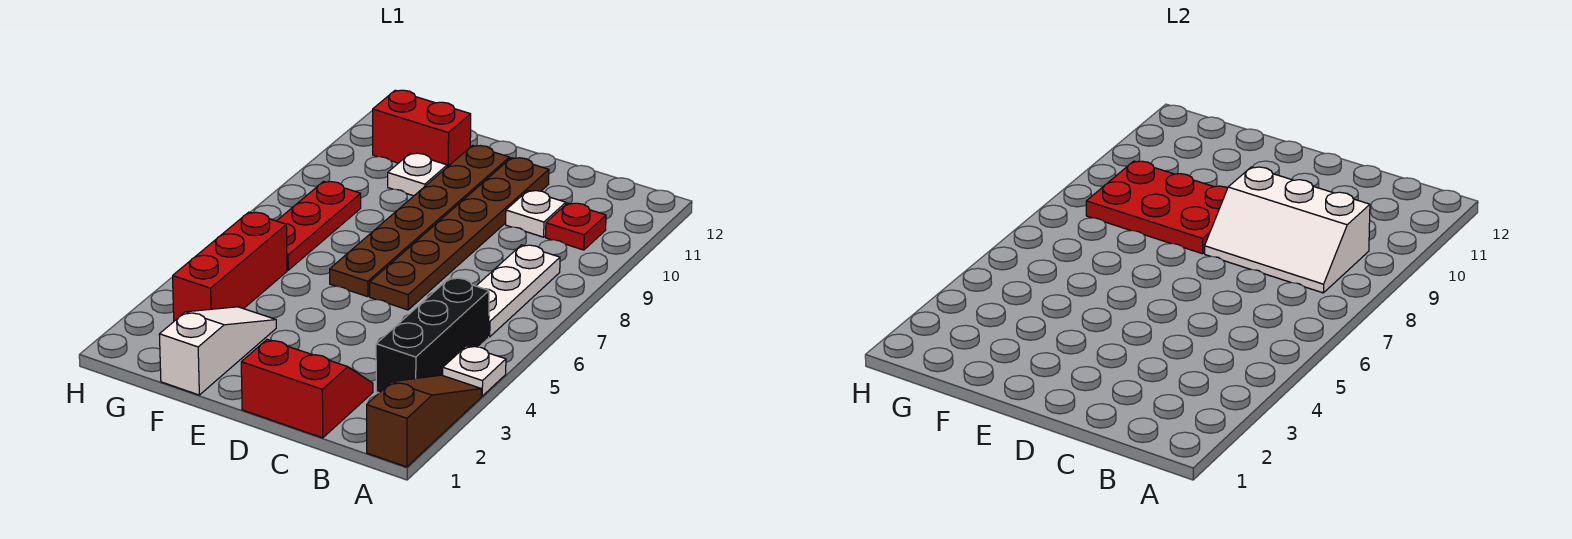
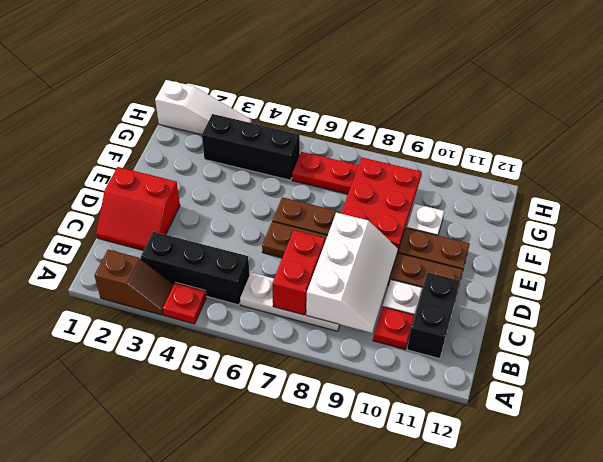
brown slope A1:A3 level 1 top 1 -> brown slope A2:A3 level 1 top 2
white plate A4 level 1 -> red plate A4 level 1
white slope B8:D9 level 2 top 9 -> white slope B8:D9 level 2 top 8
none -> black brick B11:C11 level 1
red slope C1:D2 level 1 top 1 -> red slope C1:D2 level 1 top D
white slope F1:F3 level 1 top 1 -> white slope H1:H3 level 1 top 1
red brick F11:G11 level 1 -> red brick B7:C7 level 2
red brick G3:G5 level 1 -> black brick G3:G5 level 1

